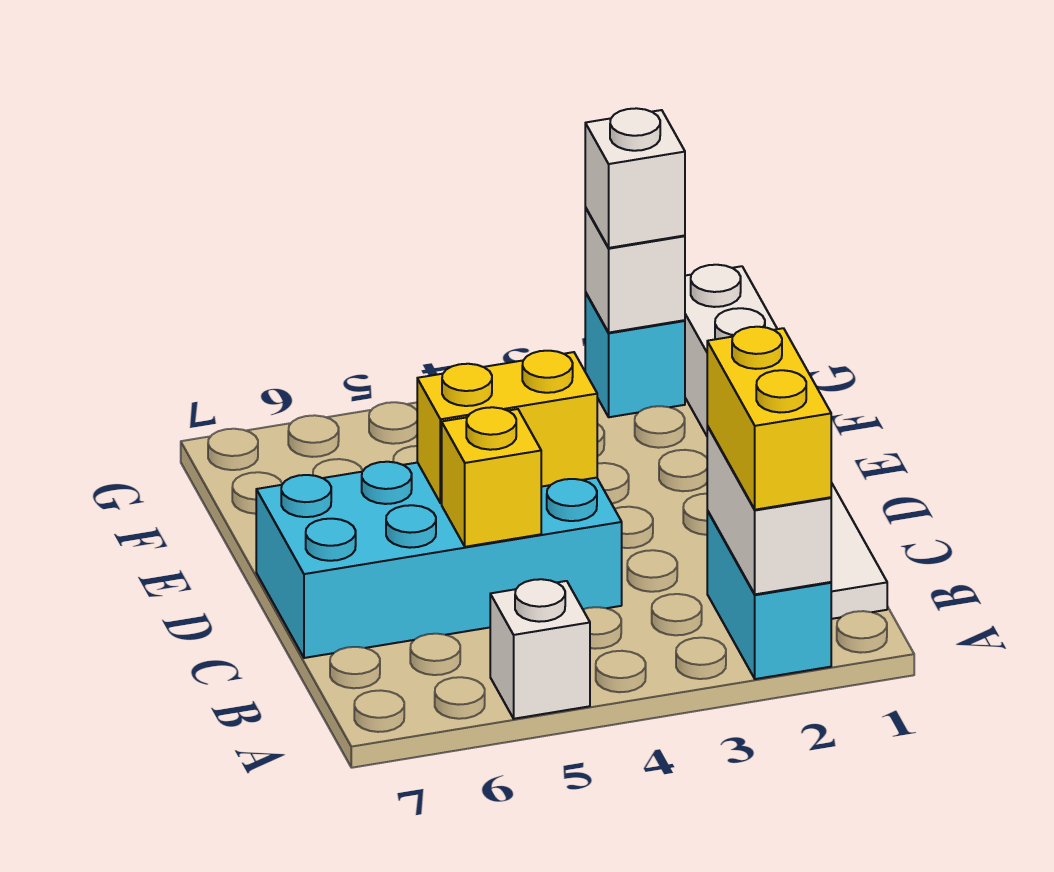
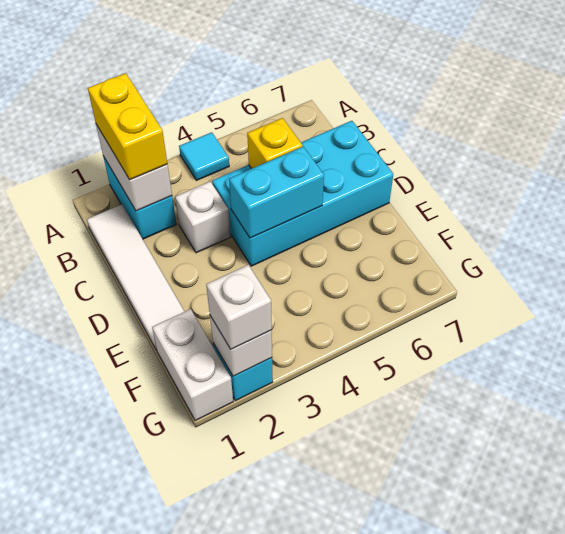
none -> cyan tile A4 level 1
white brick A5 level 1 -> white brick C3 level 1
yellow brick D4:D5 level 2 -> cyan brick D4:D5 level 2

